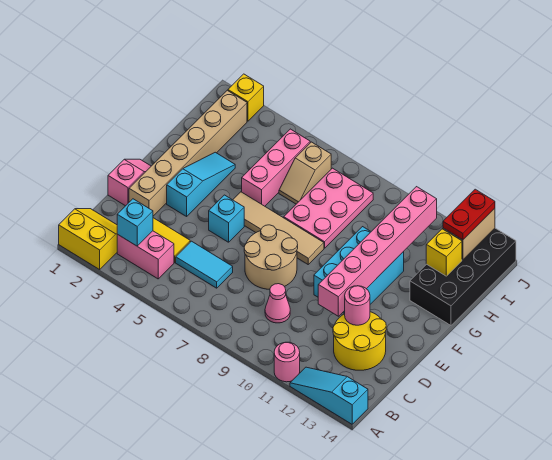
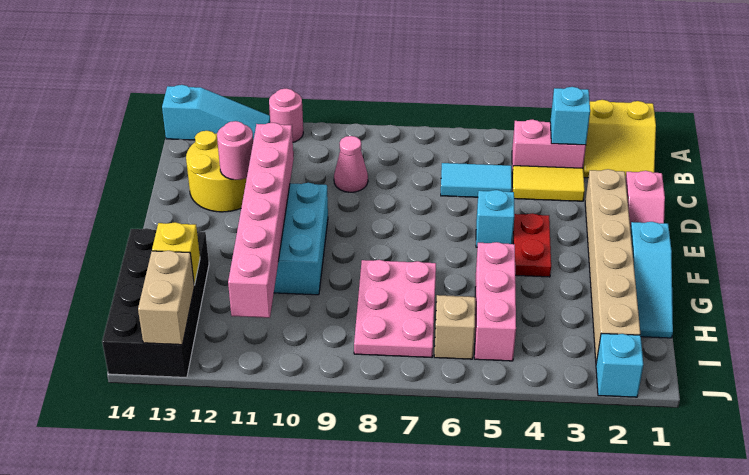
tan round brick D7:E8 level 1 -> none
cyan slope E3:G3 level 1 top E -> cyan slope F1:H1 level 1 top F
tan tile F5:F8 level 1 -> none
red plate I13:J13 level 3 -> red plate E4:F4 level 1
yellow brick J2 level 1 -> cyan brick J2 level 1

